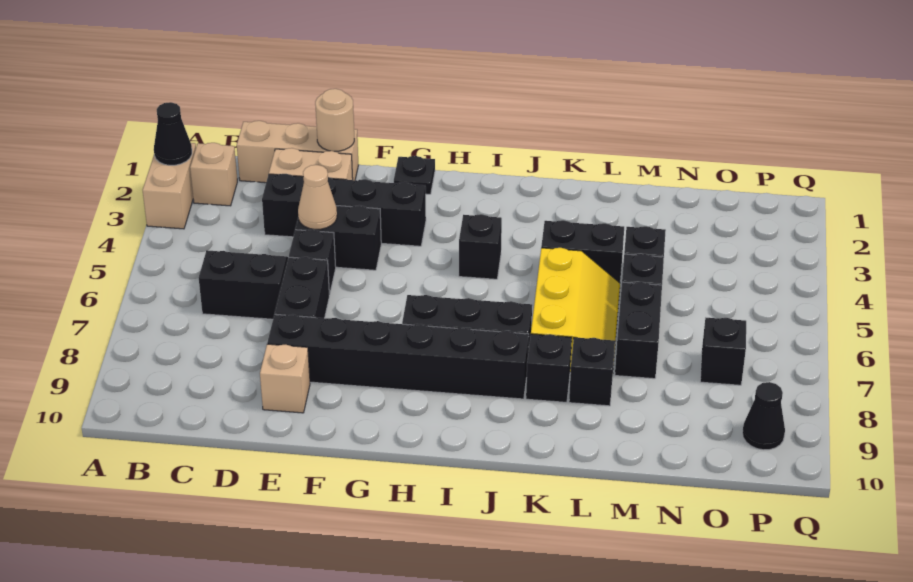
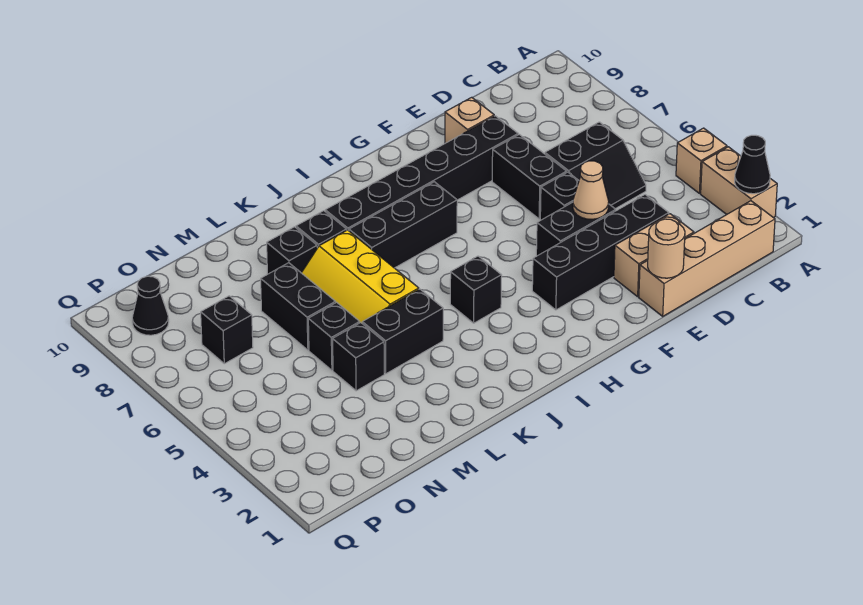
tan brick B2 level 1 -> tan brick A4 level 1
tan brick C1:E1 level 1 -> tan brick B1:E1 level 1
black plate G1 level 1 -> none

